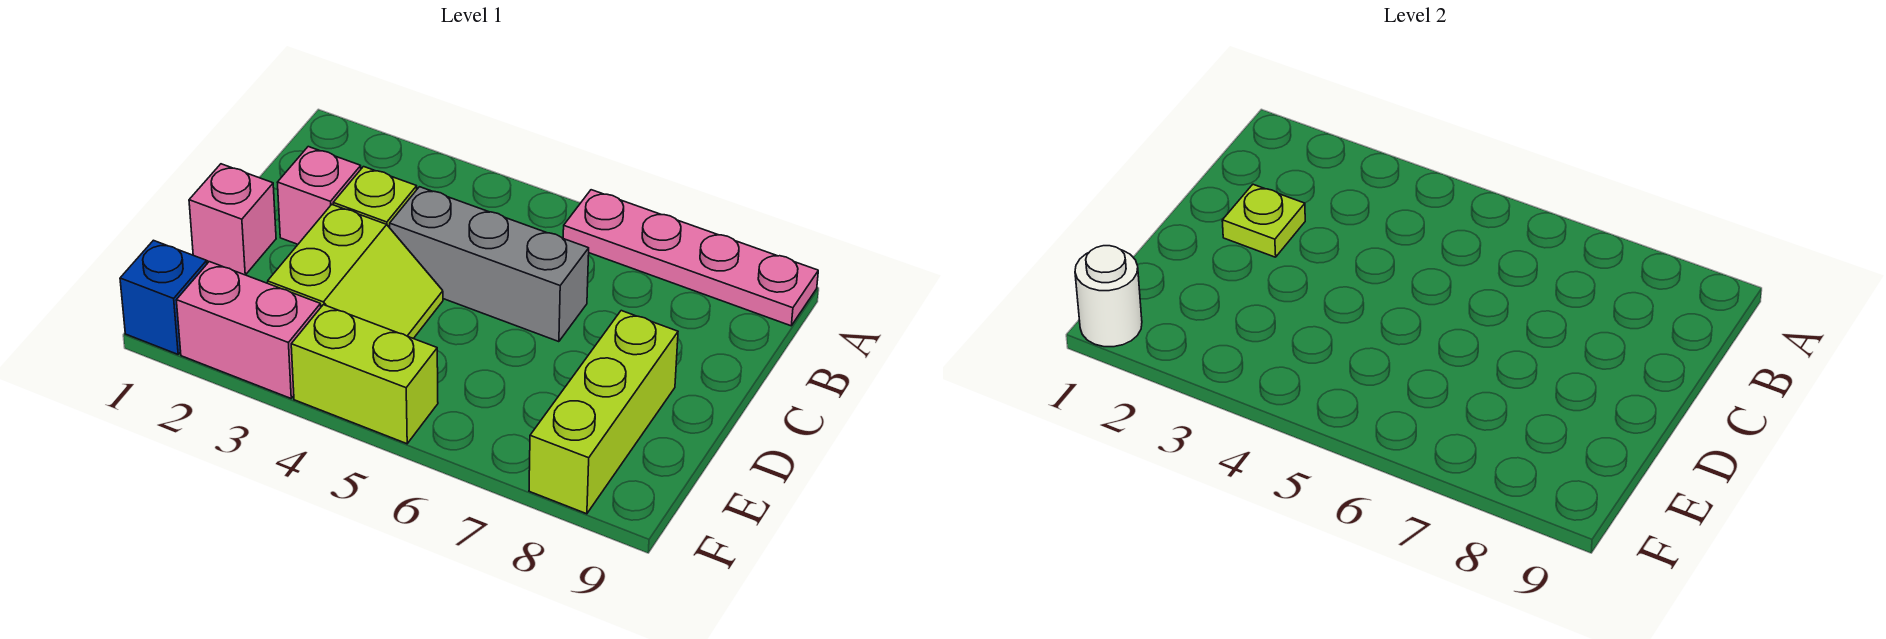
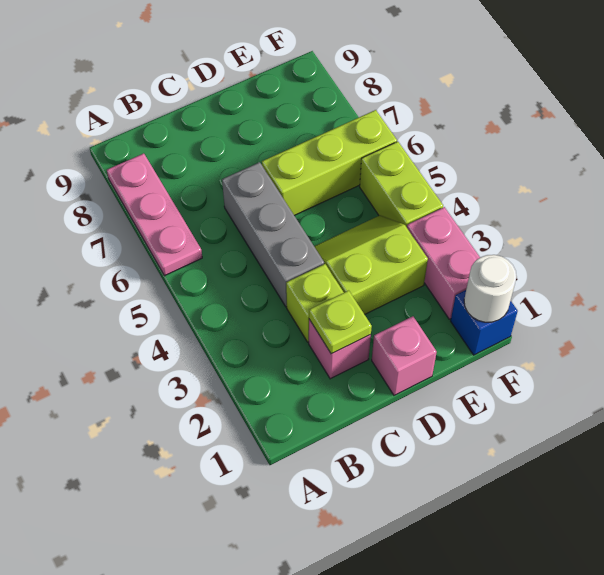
pink plate A6:A9 level 1 -> pink plate A6:A8 level 1
lime brick D8:F8 level 1 -> lime brick D6:F6 level 1

